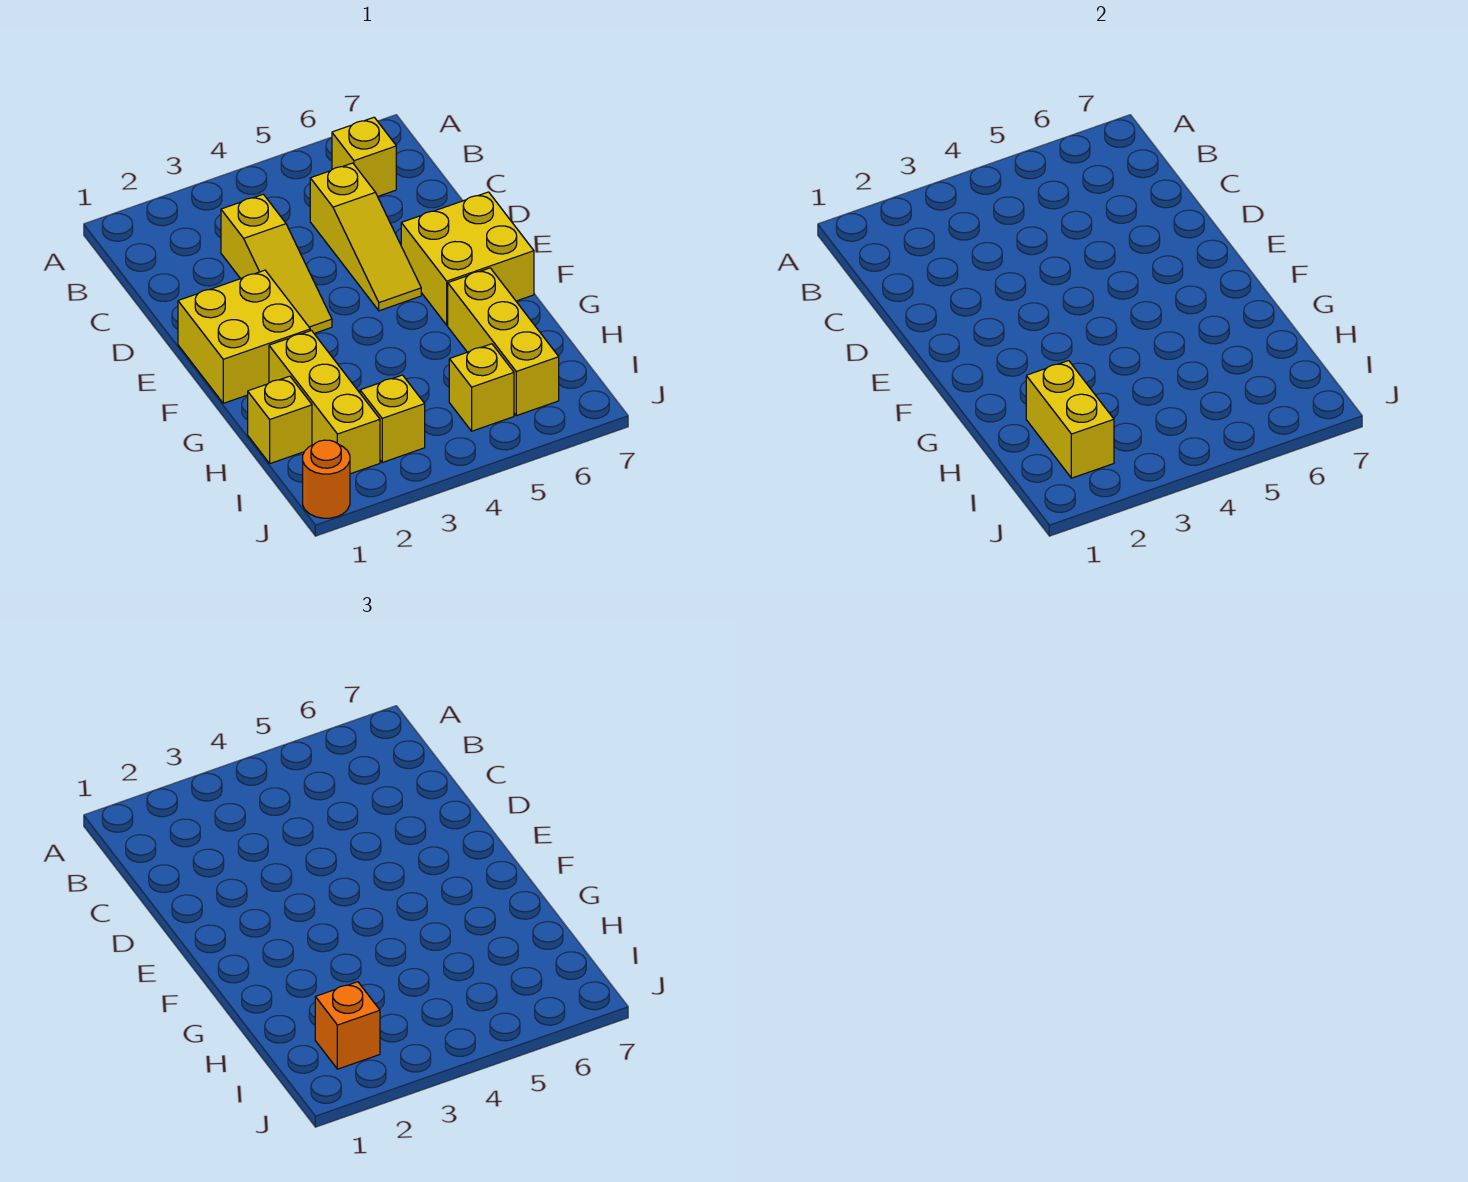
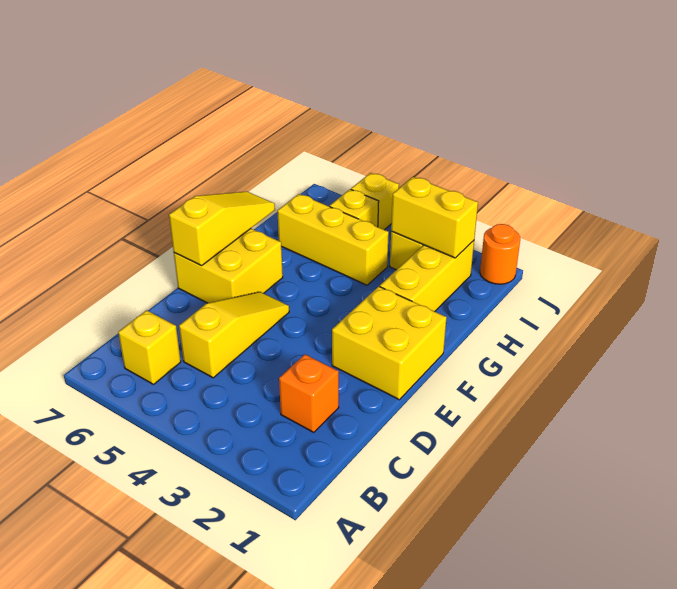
yellow slope C3:E3 level 1 top C -> yellow slope E7:G7 level 2 top E
yellow brick G6:I6 level 1 -> yellow brick H4:H6 level 1
yellow brick H1 level 1 -> yellow brick J5 level 1
yellow brick H2:I2 level 2 -> yellow brick I2:I3 level 2
orange brick I2 level 3 -> orange brick C2 level 1

